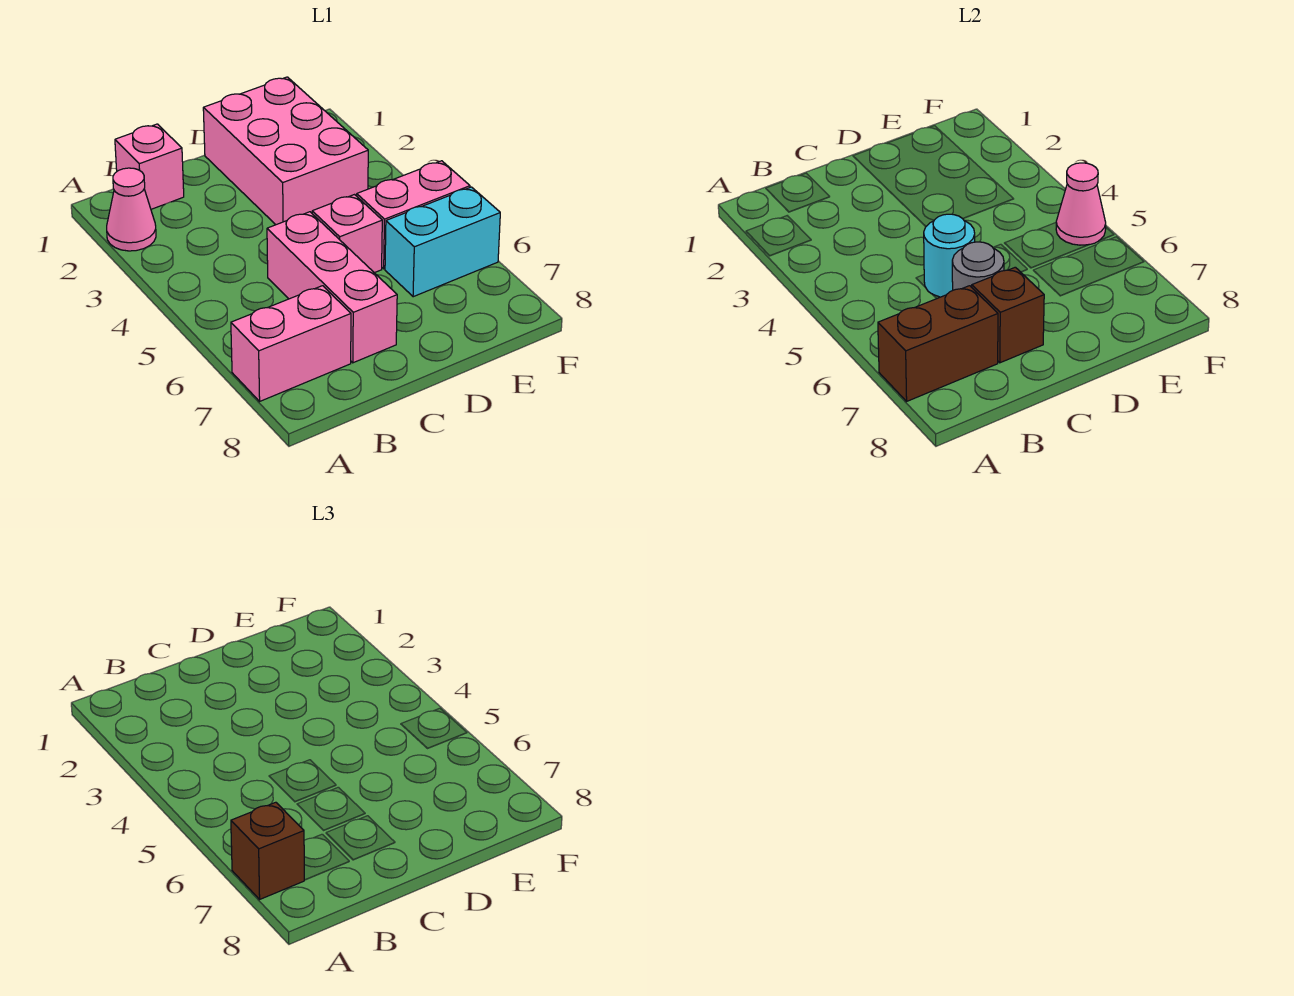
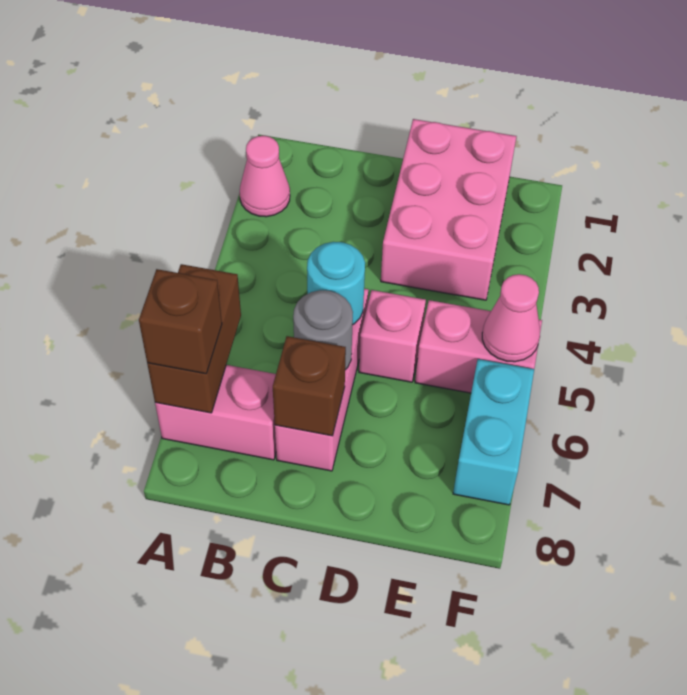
brown brick A7:B7 level 2 -> brown brick A6:A7 level 2
pink brick B1 level 1 -> none
cyan brick E6:F6 level 1 -> cyan brick F6:F7 level 1

